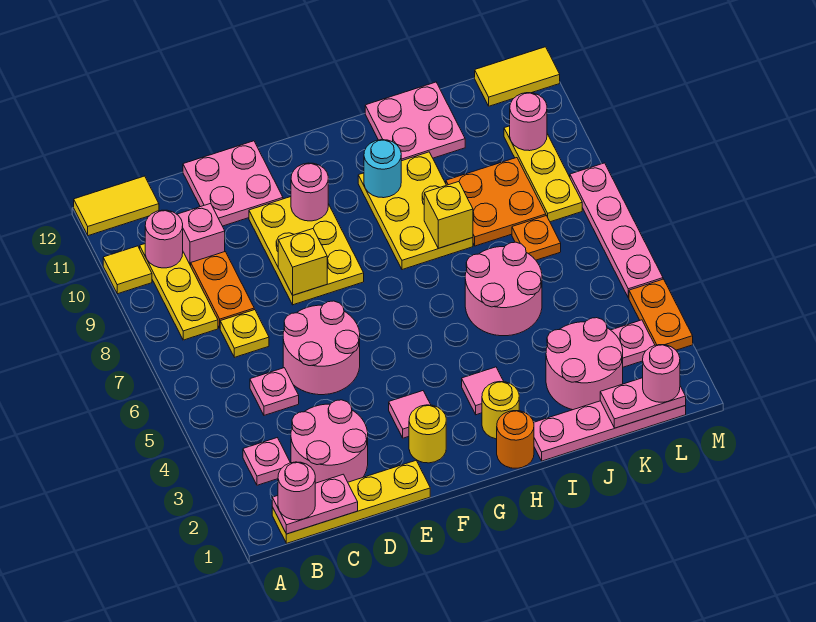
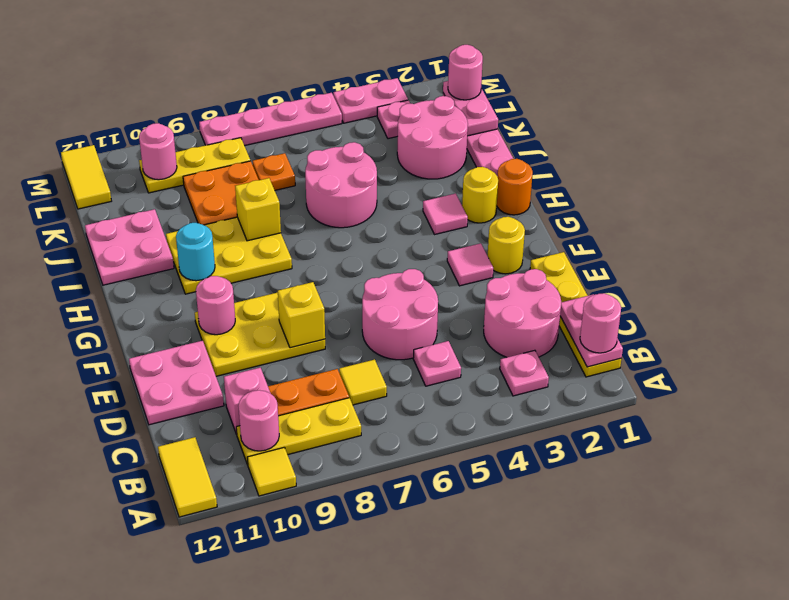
yellow plate C7 level 1 -> yellow tile C7 level 1
orange plate M3:M4 level 1 -> pink plate M3:M4 level 1

